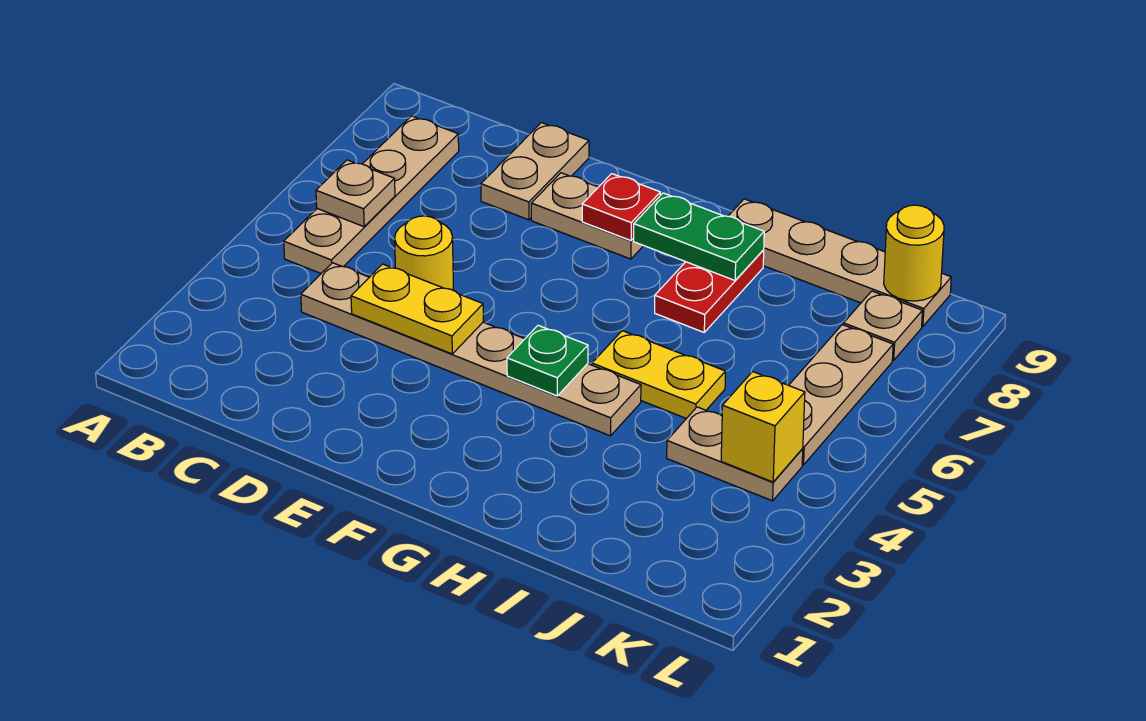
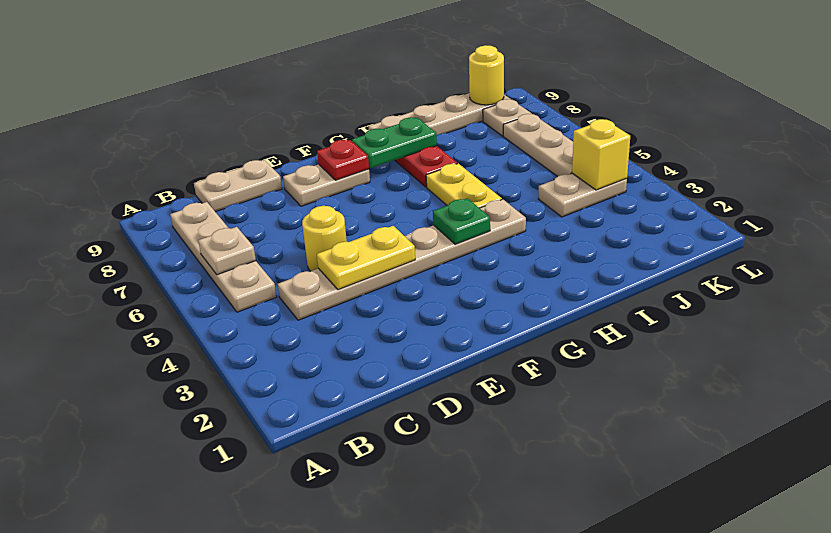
tan plate D8:D9 level 1 -> tan plate C9:D9 level 1
yellow plate H5:I5 level 1 -> yellow plate H5:H6 level 1

